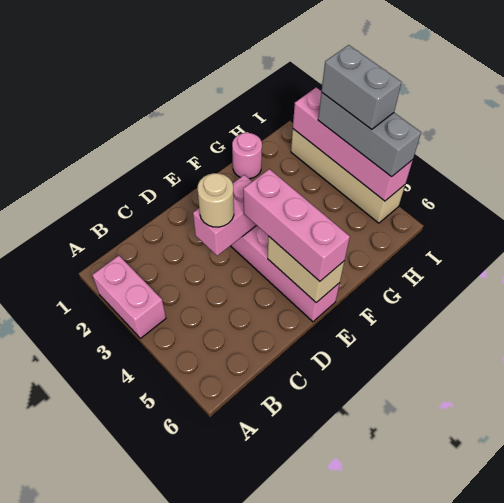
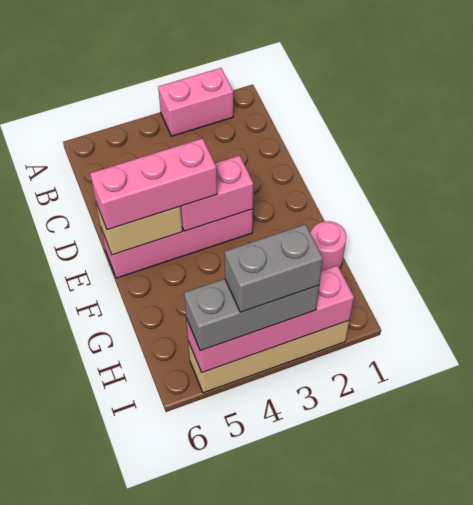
pink brick D3:E3 level 2 -> pink brick E3:E4 level 2
tan round brick D3 level 3 -> none

